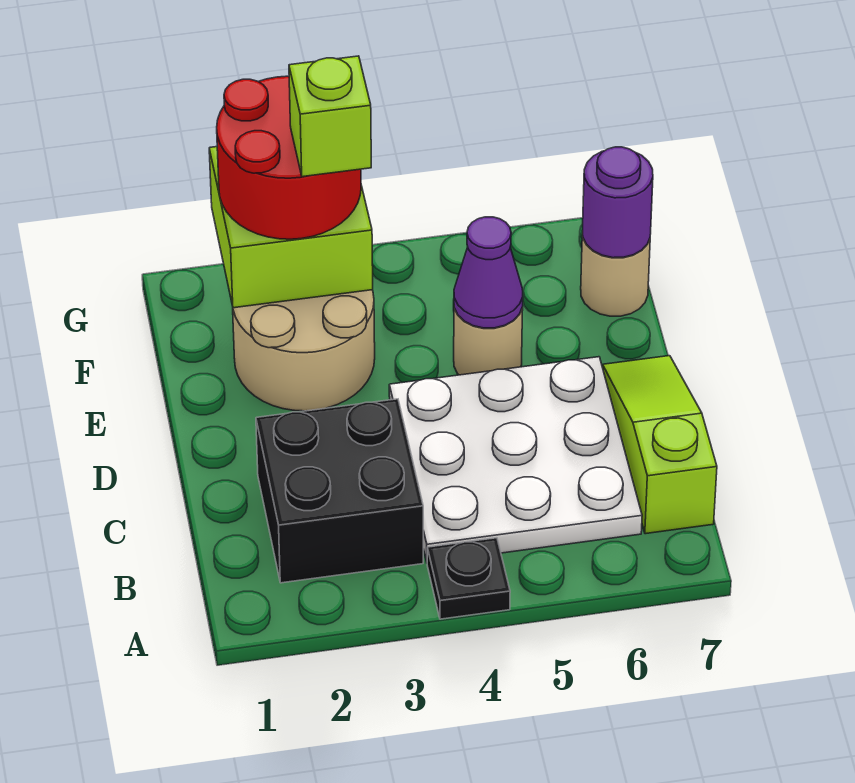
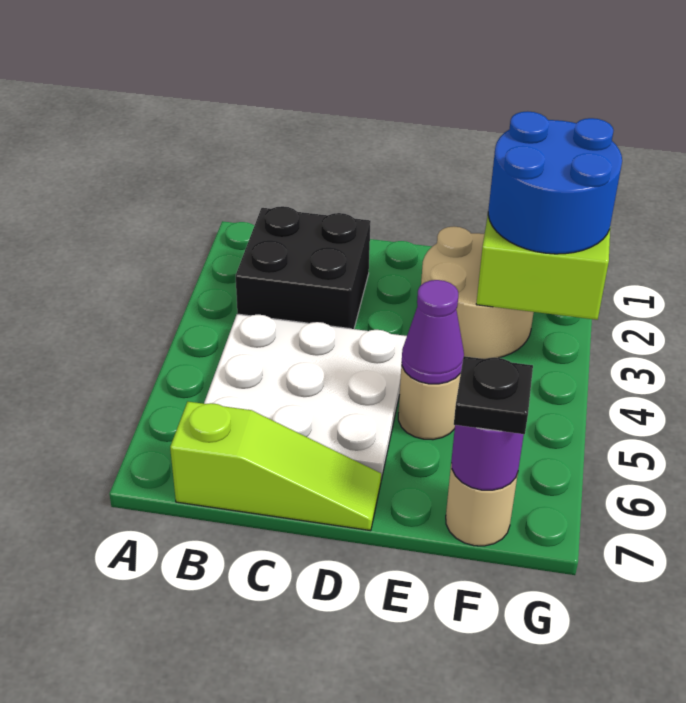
black plate A4 level 1 -> black plate F7 level 3
red round brick F2:G3 level 3 -> blue round brick F2:G3 level 3
lime brick F3 level 4 -> none

